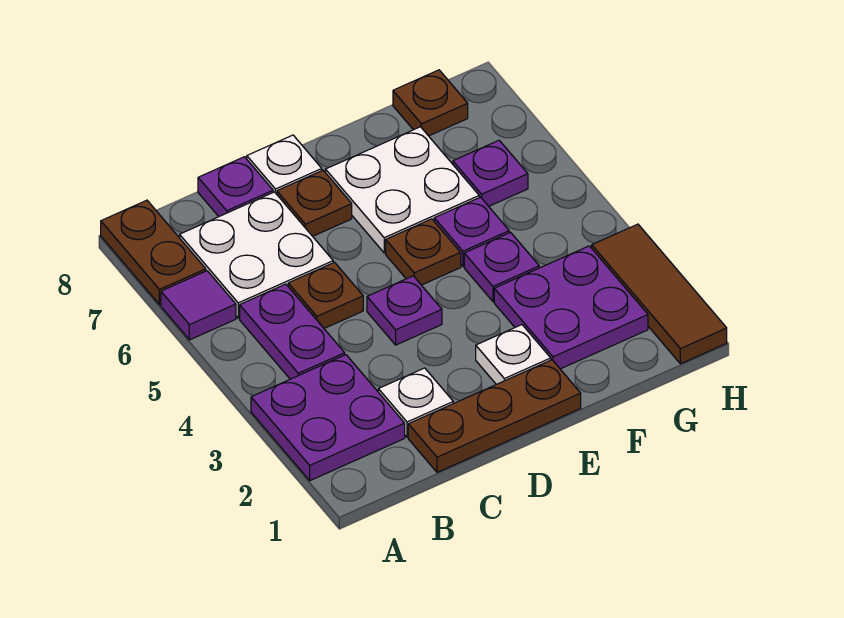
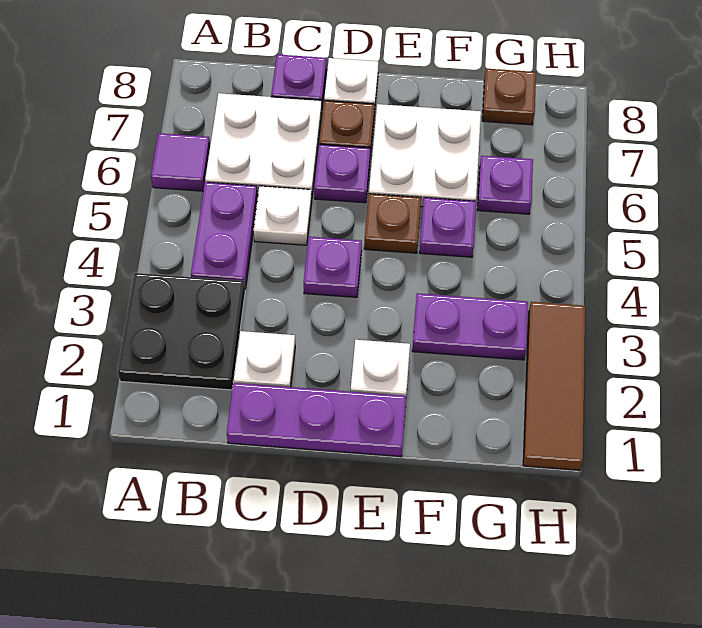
purple plate A2:B3 level 1 -> black plate A2:B3 level 1
brown plate A7:A8 level 1 -> none
brown plate C1:E1 level 1 -> purple plate C1:E1 level 1
brown plate C5 level 1 -> white plate C5 level 1
purple plate F2:G3 level 1 -> purple plate F3:G3 level 1
purple plate F4 level 1 -> purple plate D6 level 1

